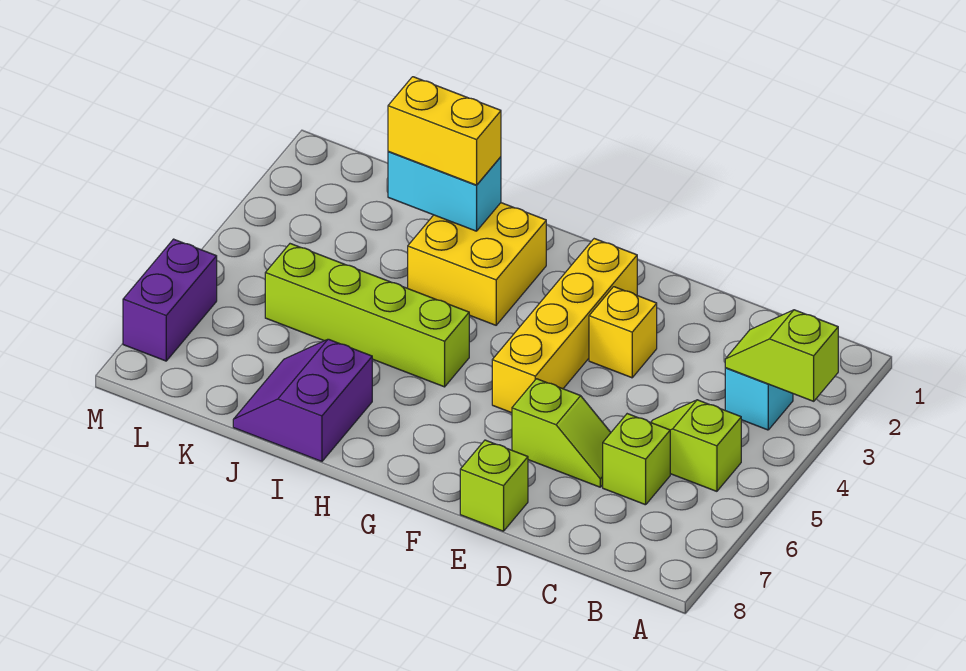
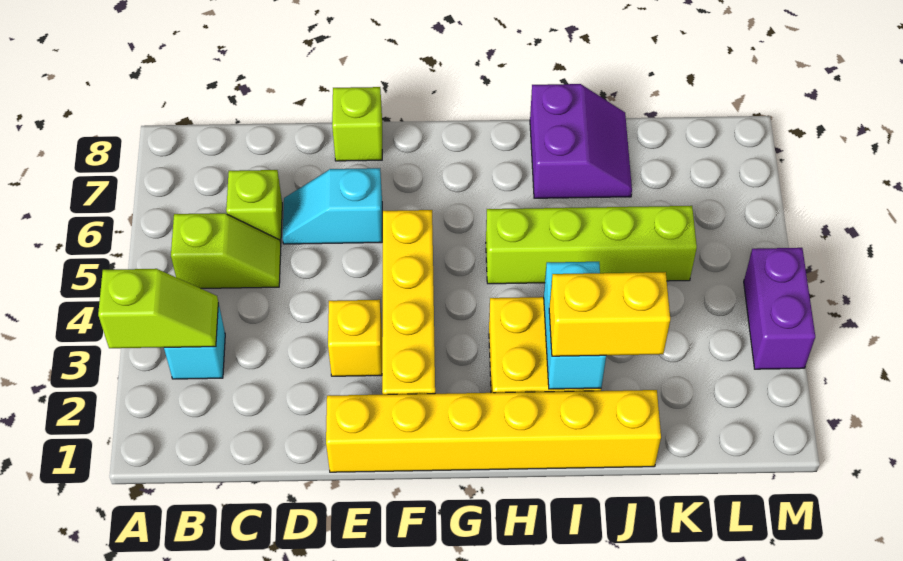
lime slope D6:E6 level 1 top E -> cyan slope D6:E6 level 1 top E
none -> yellow brick E1:J1 level 1
cyan brick I2:J2 level 2 -> cyan brick I2:I3 level 2
purple brick M6:M7 level 1 -> purple brick M3:M4 level 1

